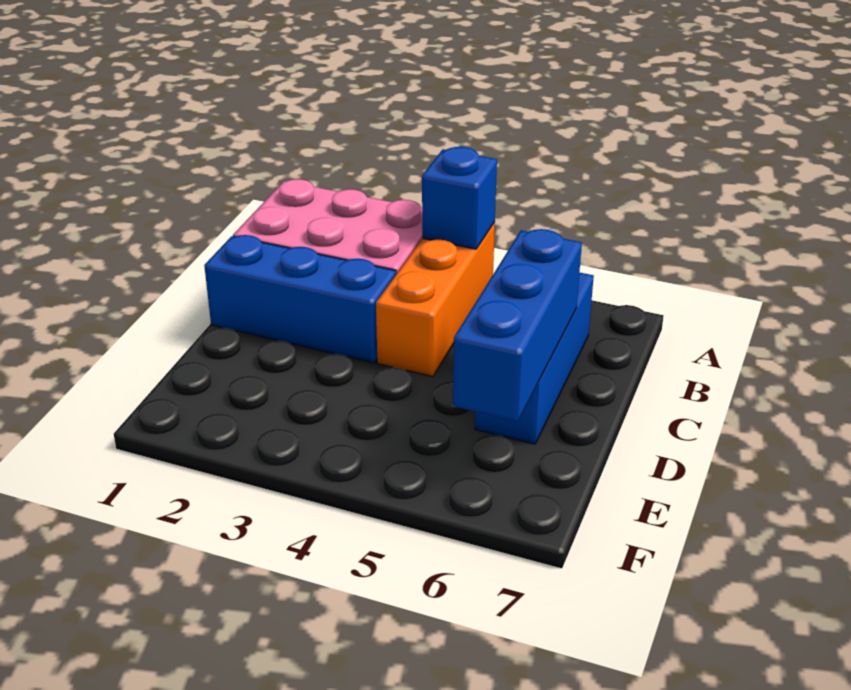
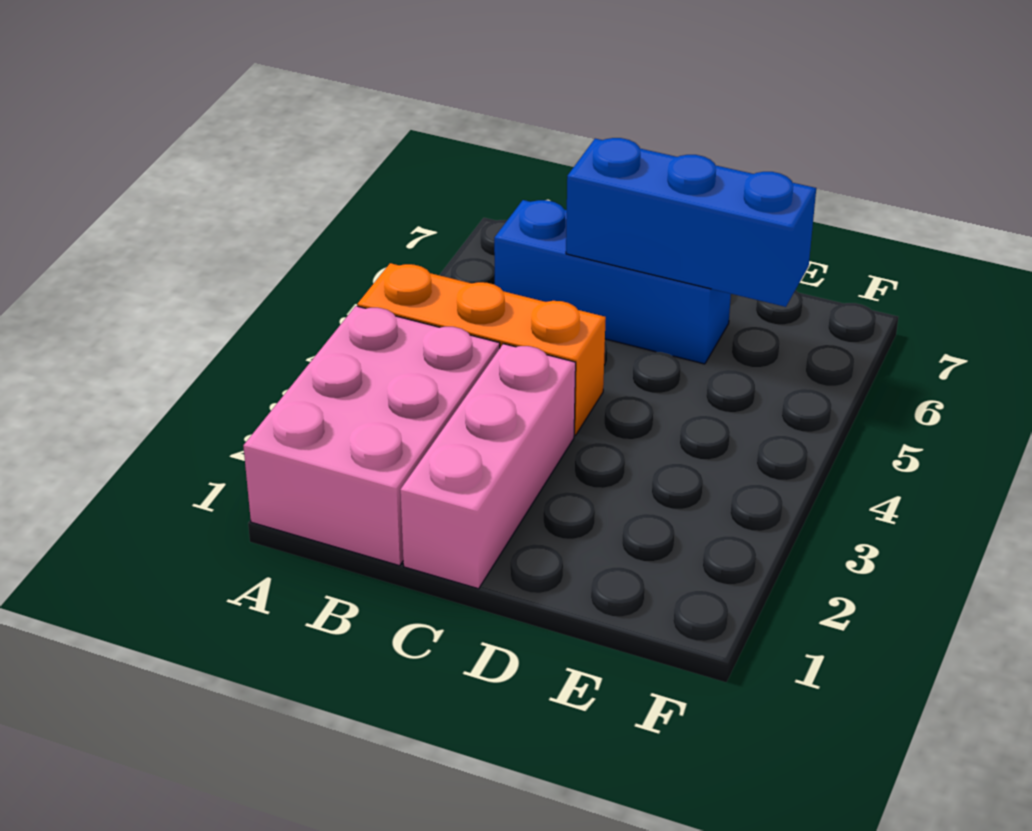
blue brick A4 level 2 -> none
blue brick C1:C3 level 1 -> pink brick C1:C3 level 1

